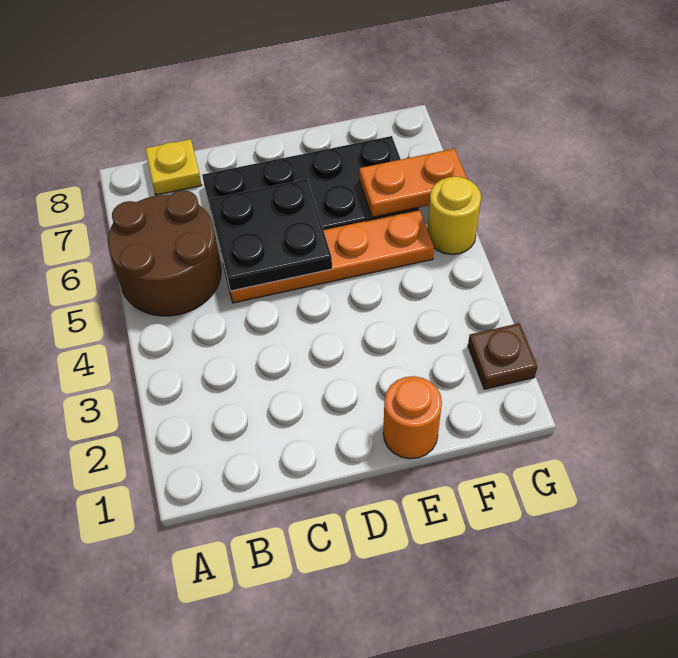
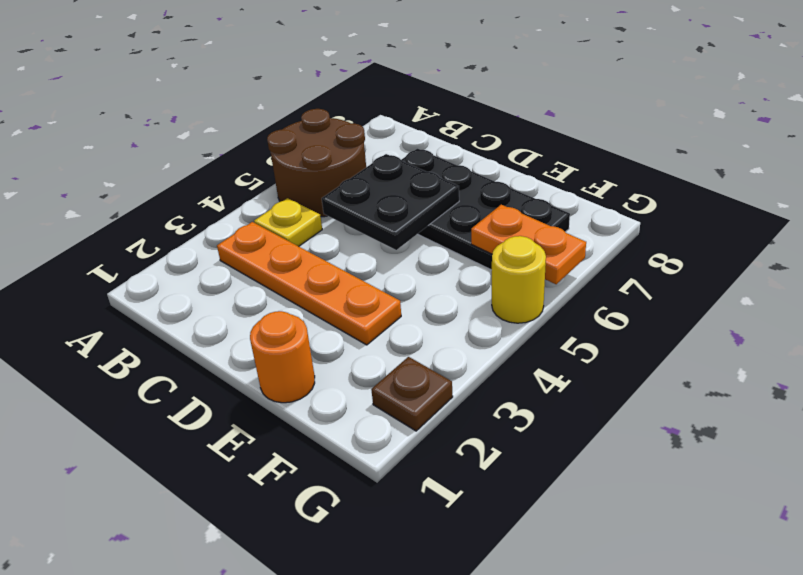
yellow plate B8 level 1 -> yellow plate B4 level 1
orange plate C5:F5 level 1 -> orange plate B3:E3 level 1

